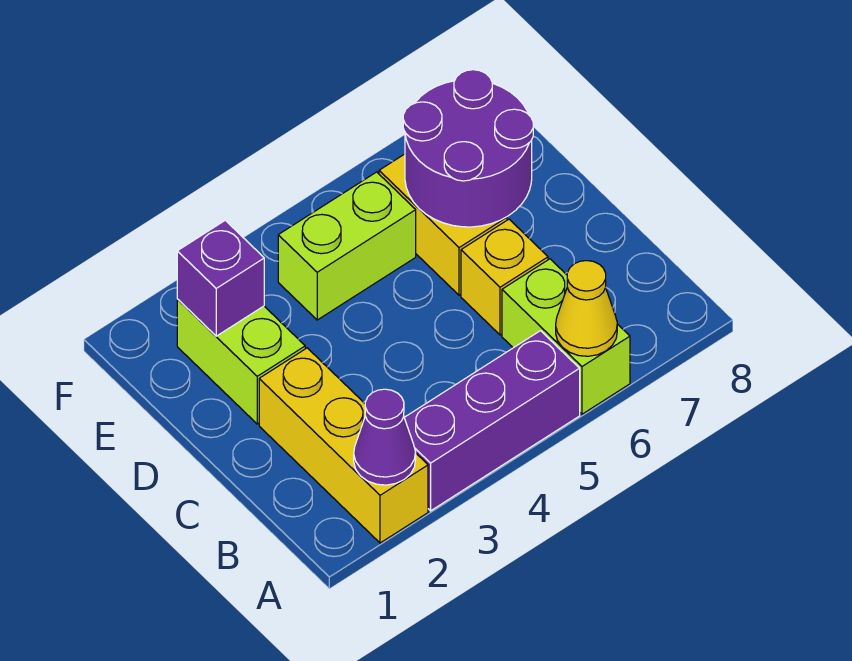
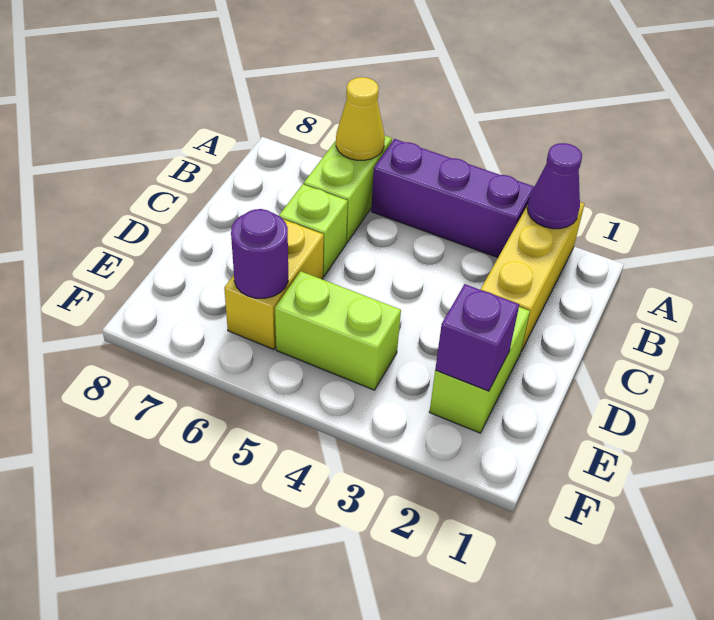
yellow brick C6 level 1 -> lime brick C6 level 1
purple round brick D6:E7 level 2 -> purple round brick E6 level 2

